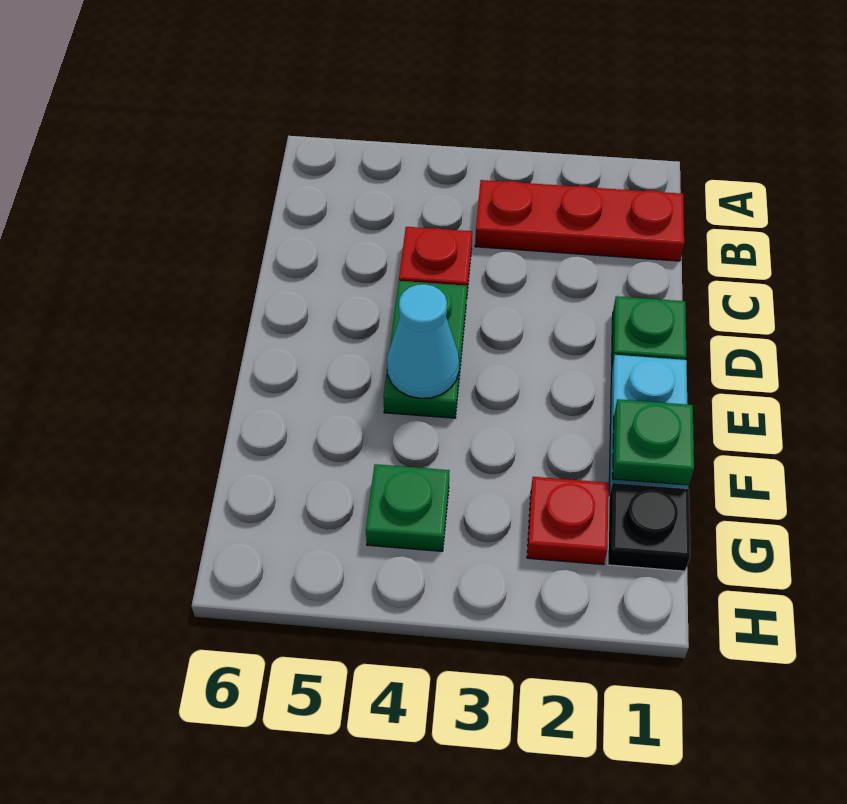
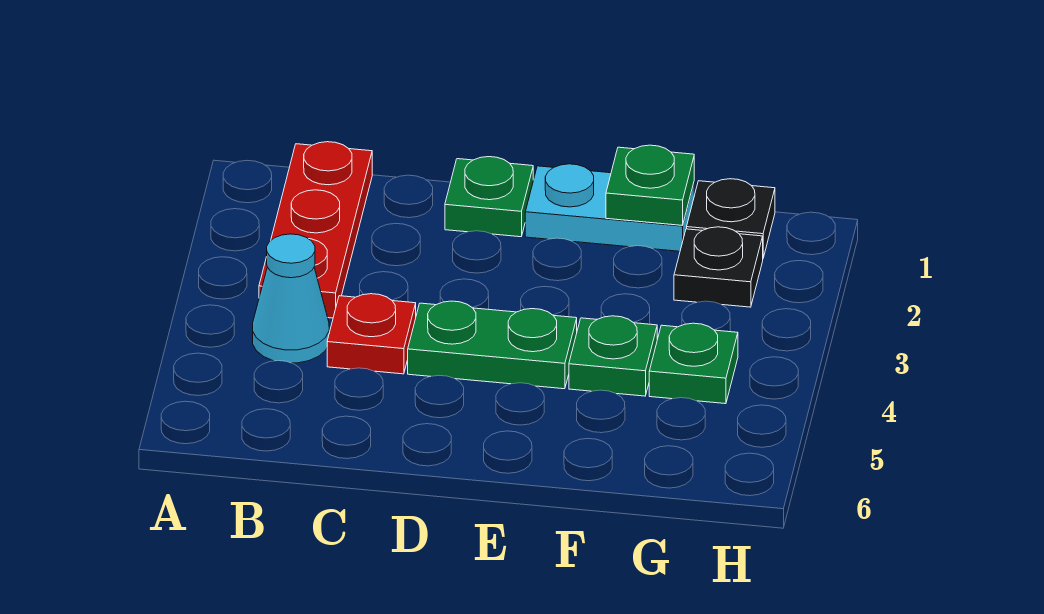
cyan cone E4 level 2 -> cyan cone B4 level 1
none -> green plate F4 level 1
red plate G2 level 1 -> black plate G2 level 1

